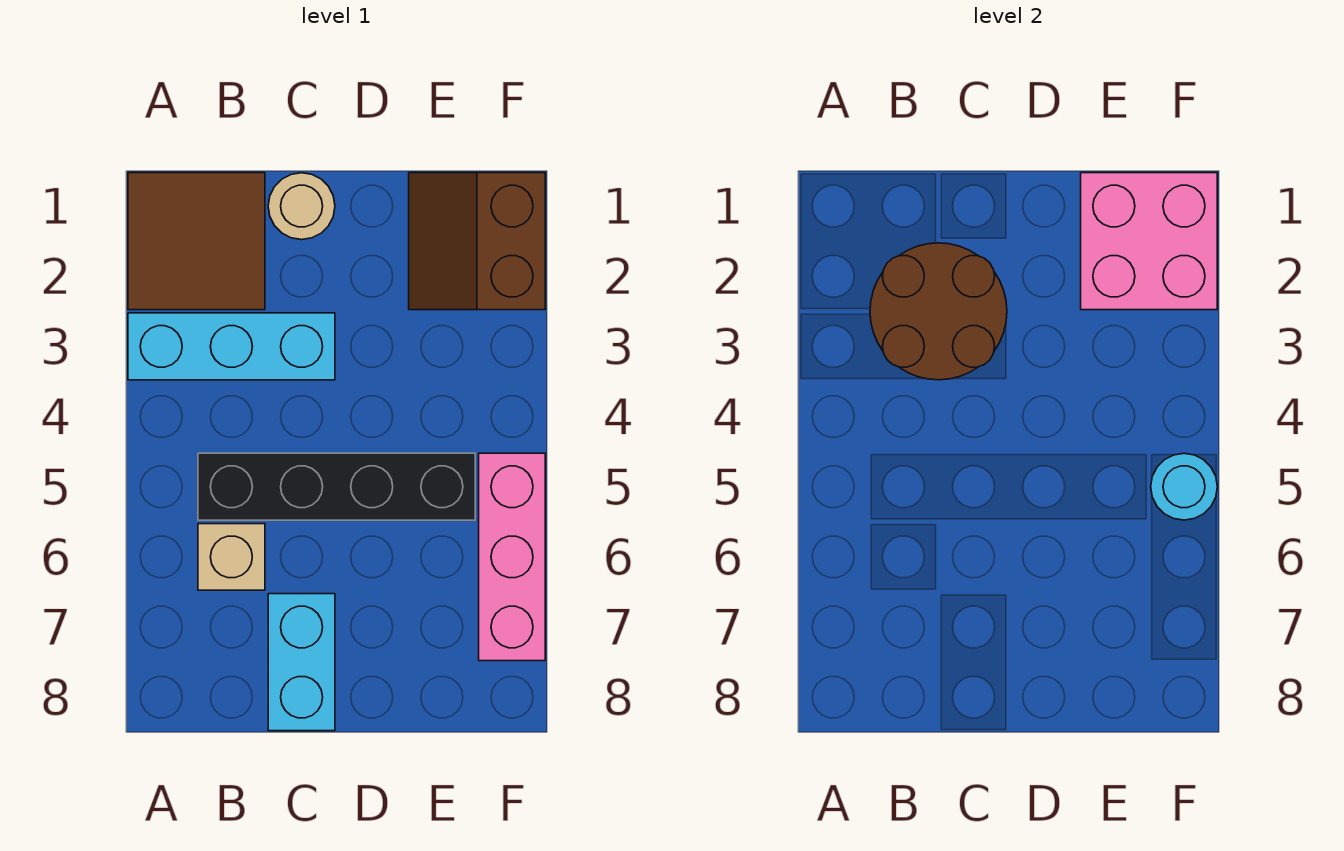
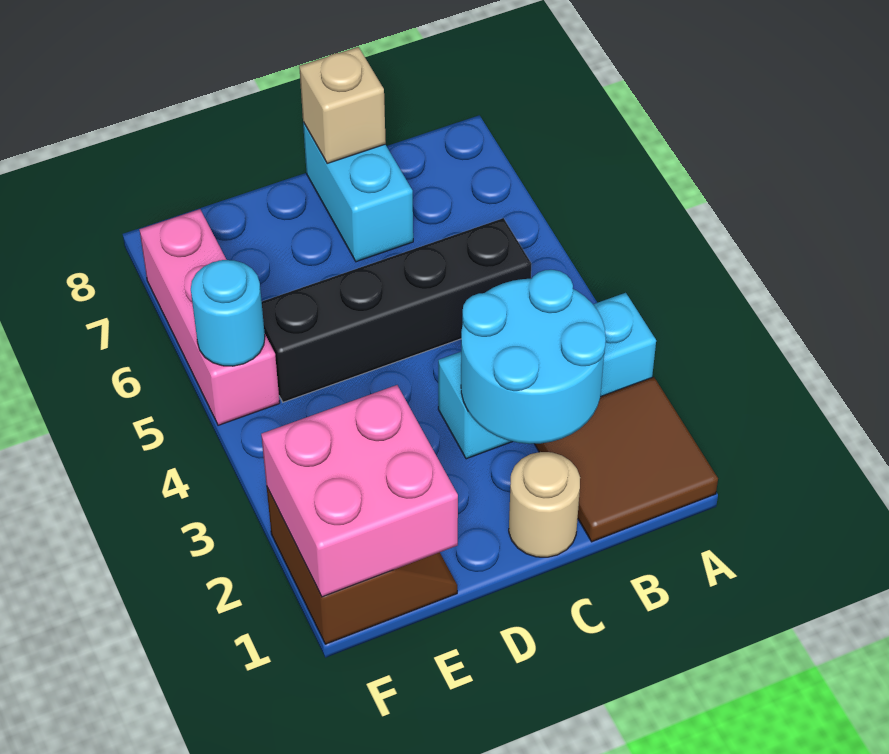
brown round brick B2:C3 level 2 -> cyan round brick B2:C3 level 2
tan brick B6 level 1 -> tan brick C8 level 2

